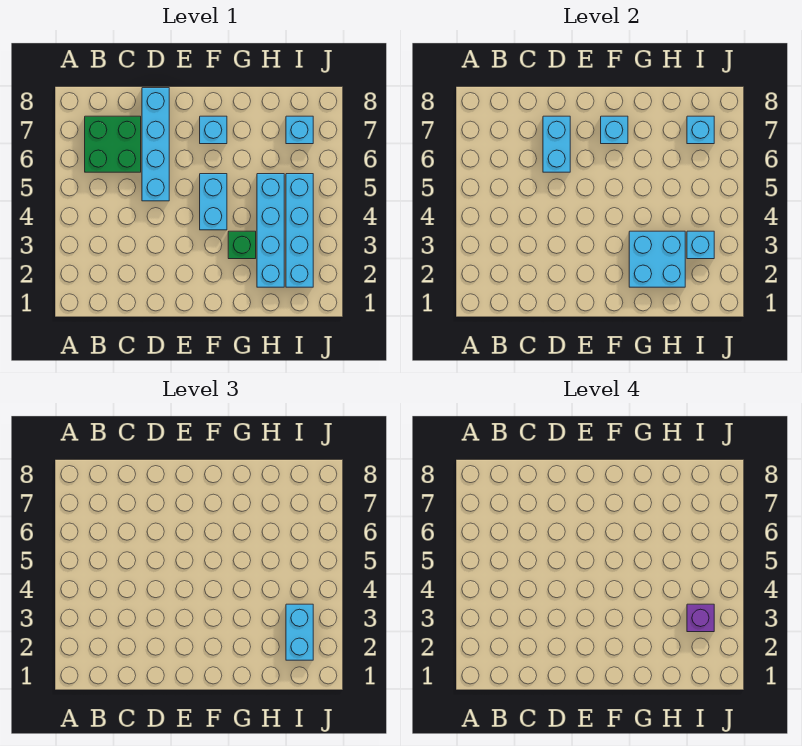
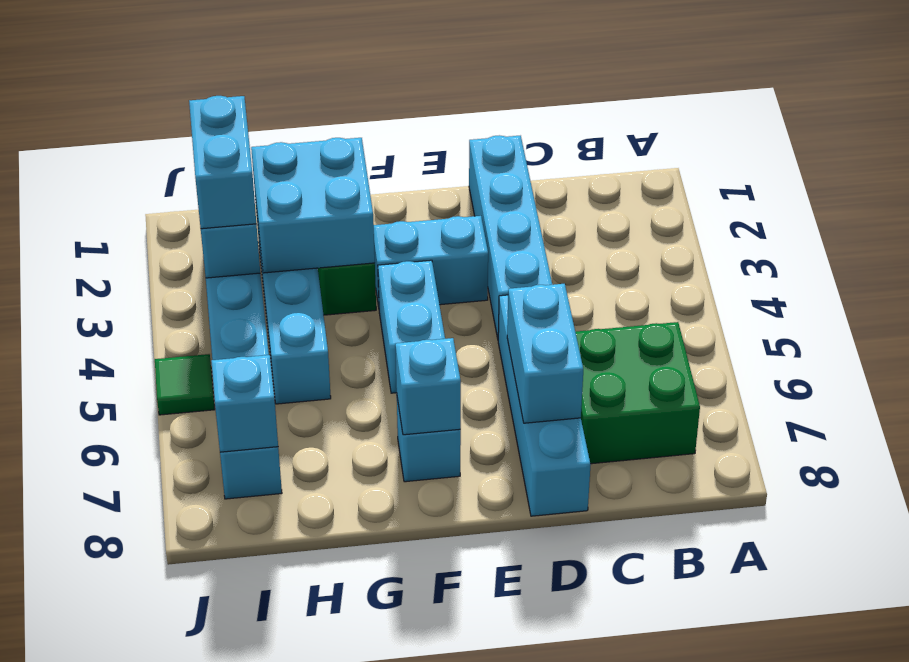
none -> cyan brick D1:D4 level 1
none -> cyan brick E3:F3 level 1
purple brick I3 level 4 -> none
none -> green tile J5 level 1

